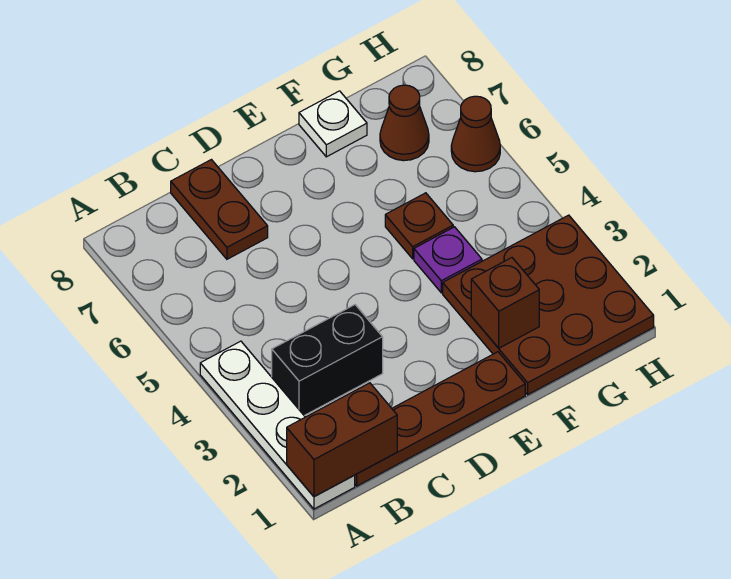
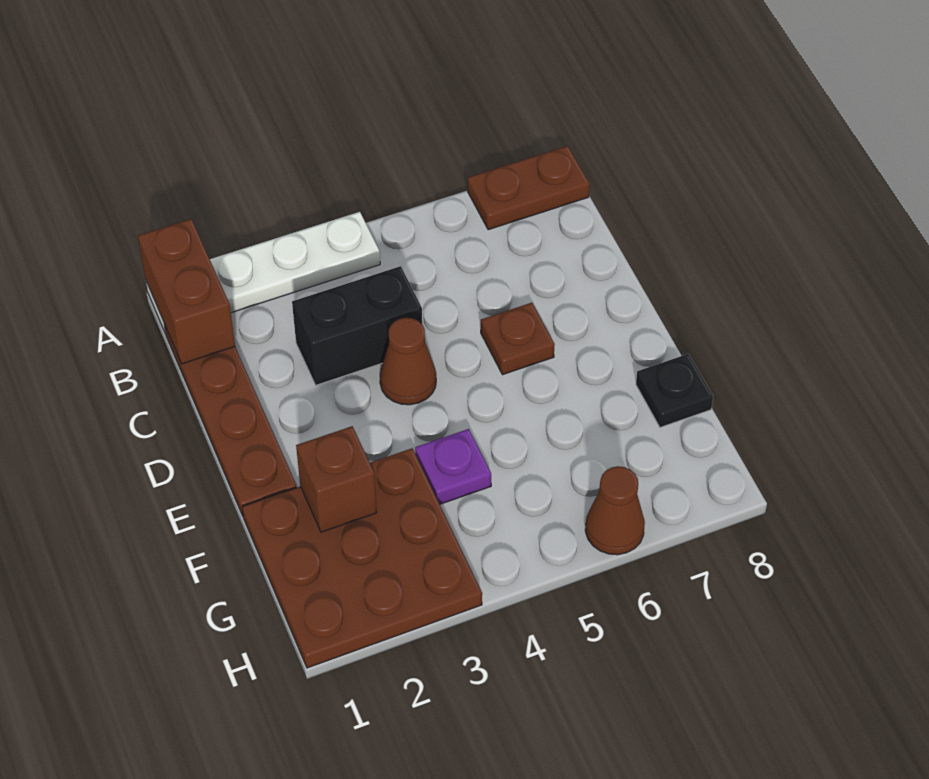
black brick B3:C3 level 1 -> black brick C3:C4 level 1
brown plate C7:C8 level 1 -> brown plate A7:A8 level 1
brown plate F5 level 1 -> brown plate D6 level 1
white plate F8 level 1 -> black plate F8 level 1
brown cone G7 level 1 -> brown cone D4 level 1

